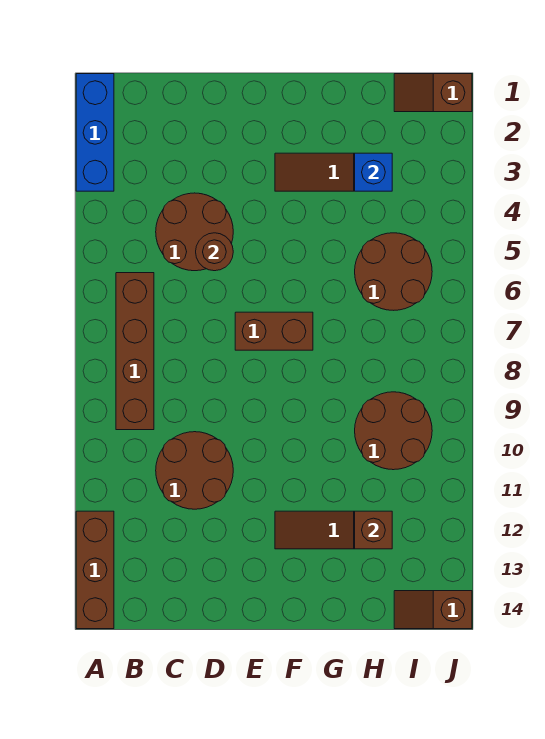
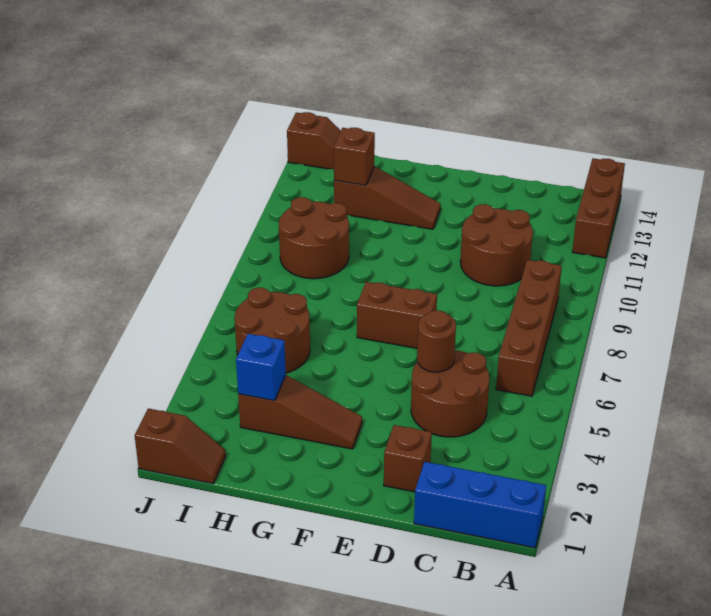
blue brick A1:A3 level 1 -> blue brick A1:C1 level 1
none -> brown brick D2 level 1

